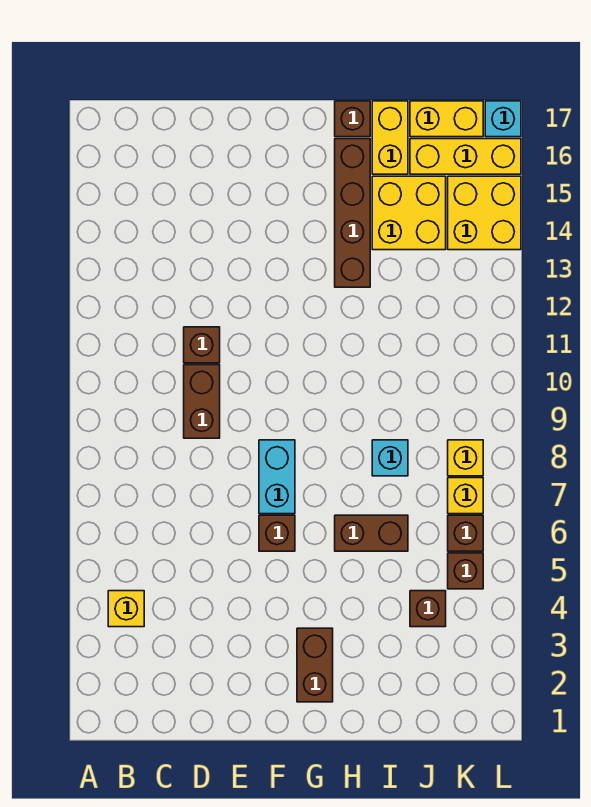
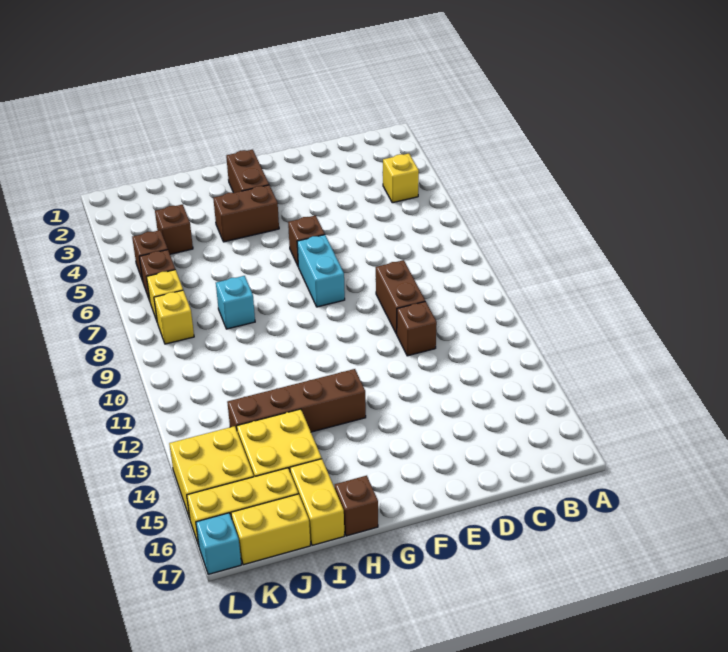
brown brick H6:I6 level 1 -> brown brick G4:H4 level 1
brown brick H13:H16 level 1 -> brown brick G13:J13 level 1

